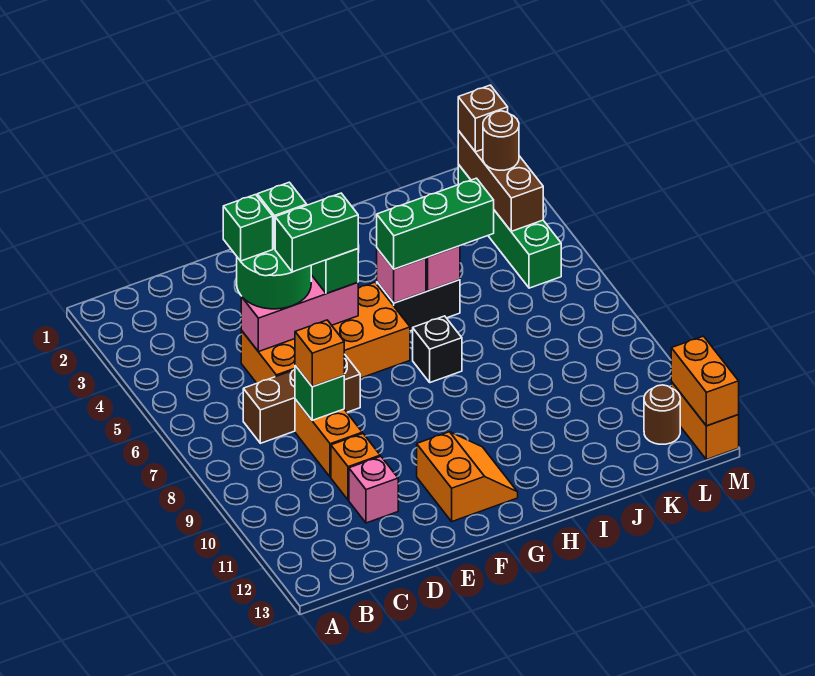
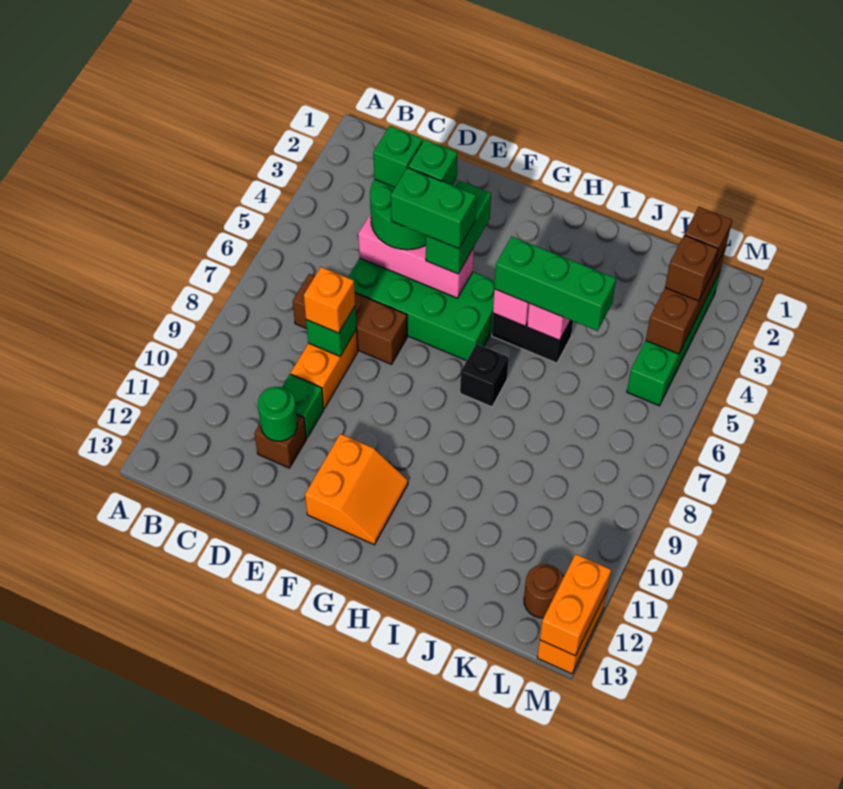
orange brick D5:G6 level 1 -> green brick D5:G6 level 1
orange brick D10 level 1 -> green brick D10 level 1
pink brick D11 level 1 -> brown brick D11 level 1
none -> green round brick D11 level 2
brown round brick L3 level 3 -> brown brick L3 level 3

